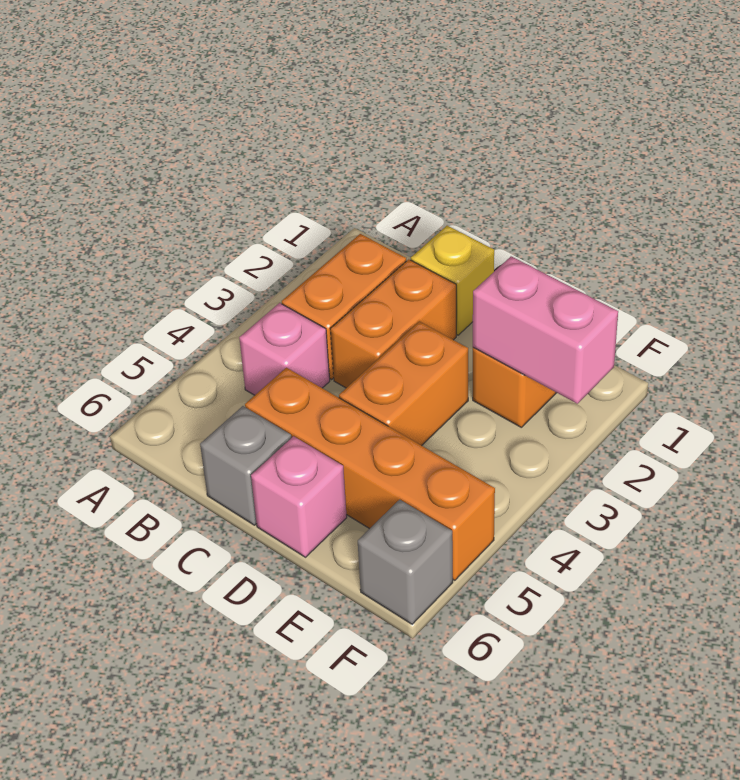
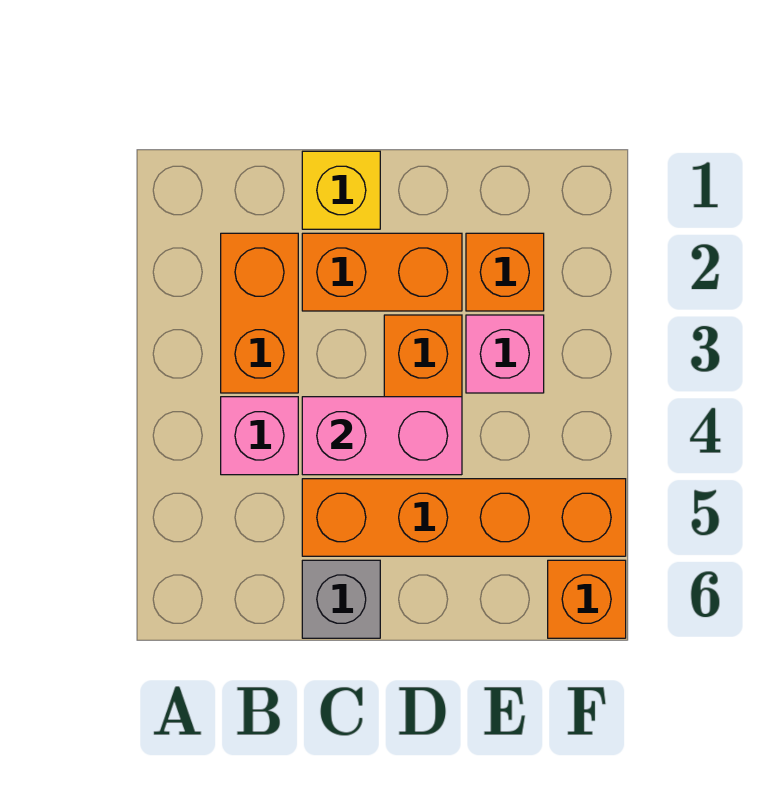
orange brick C2:C3 level 1 -> orange brick C2:D2 level 1
pink brick D6 level 1 -> pink brick E3 level 1
pink brick E2:F2 level 2 -> pink brick C4:D4 level 2
grey brick F6 level 1 -> orange brick F6 level 1

